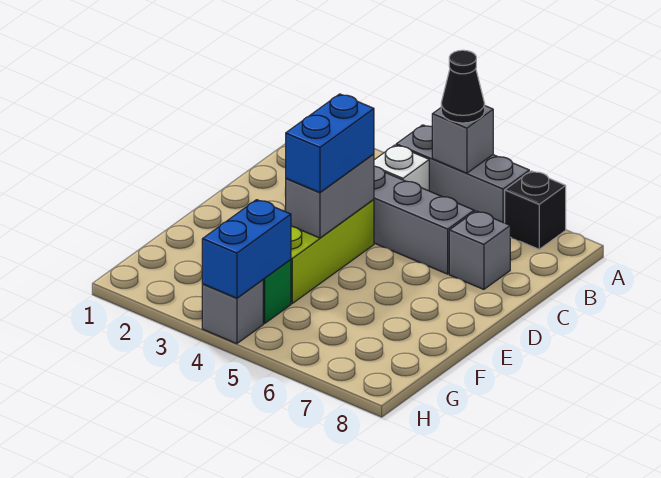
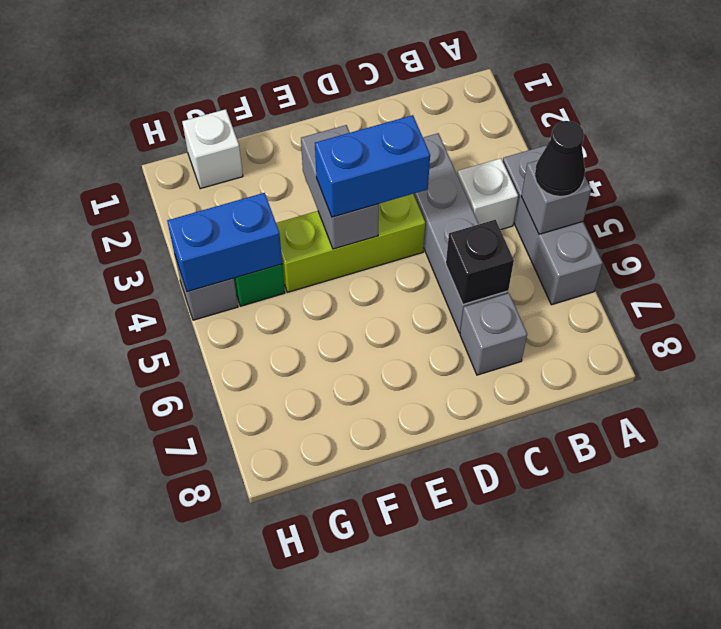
black brick A7 level 1 -> black brick C6 level 2
grey brick D4:E4 level 2 -> grey brick E3:E4 level 2
none -> white brick G1 level 1

